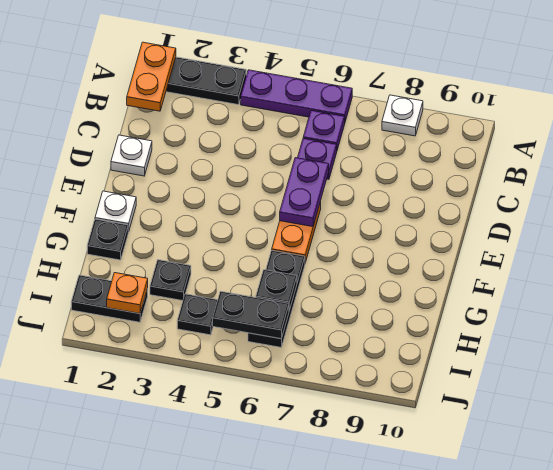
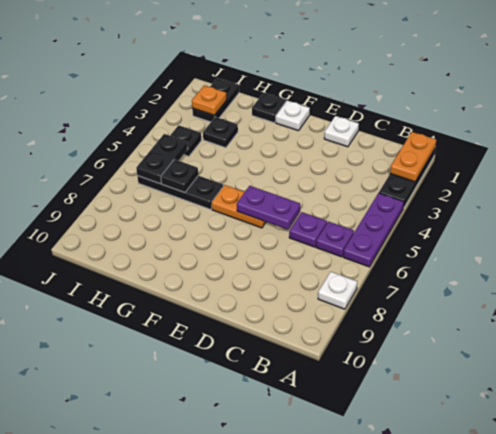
orange plate A1:B1 level 2 -> orange plate A1:A2 level 2

